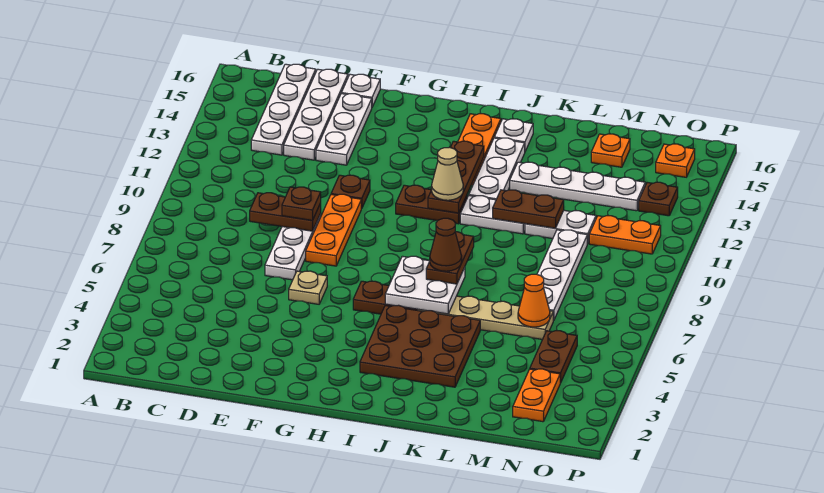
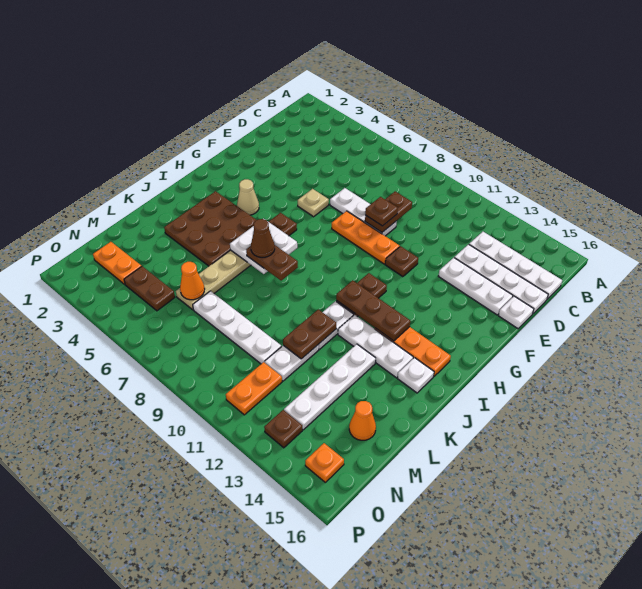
tan cone I11 level 3 -> tan cone H4 level 1
orange plate M15 level 1 -> orange cone M15 level 1

